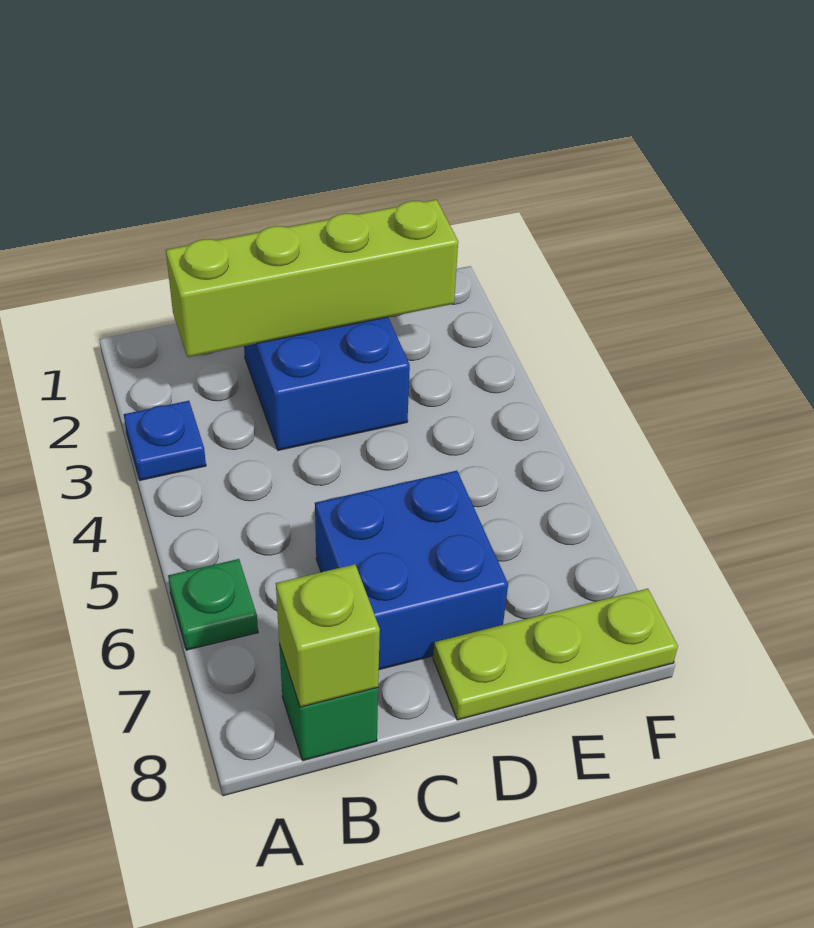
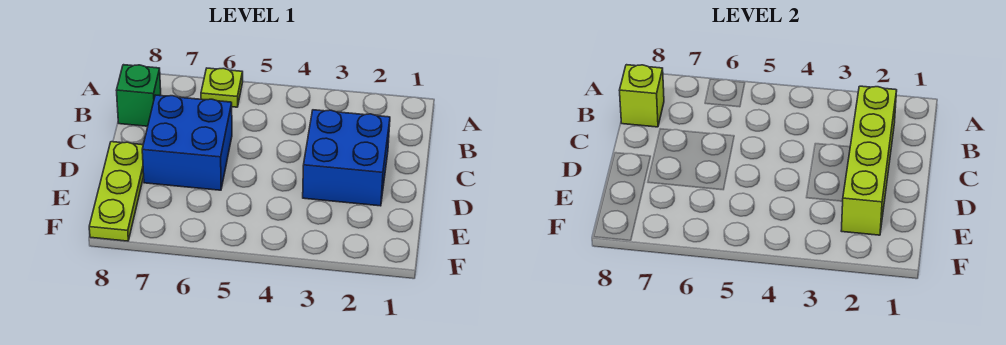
blue plate A3 level 1 -> none
green plate A6 level 1 -> lime plate A6 level 1

